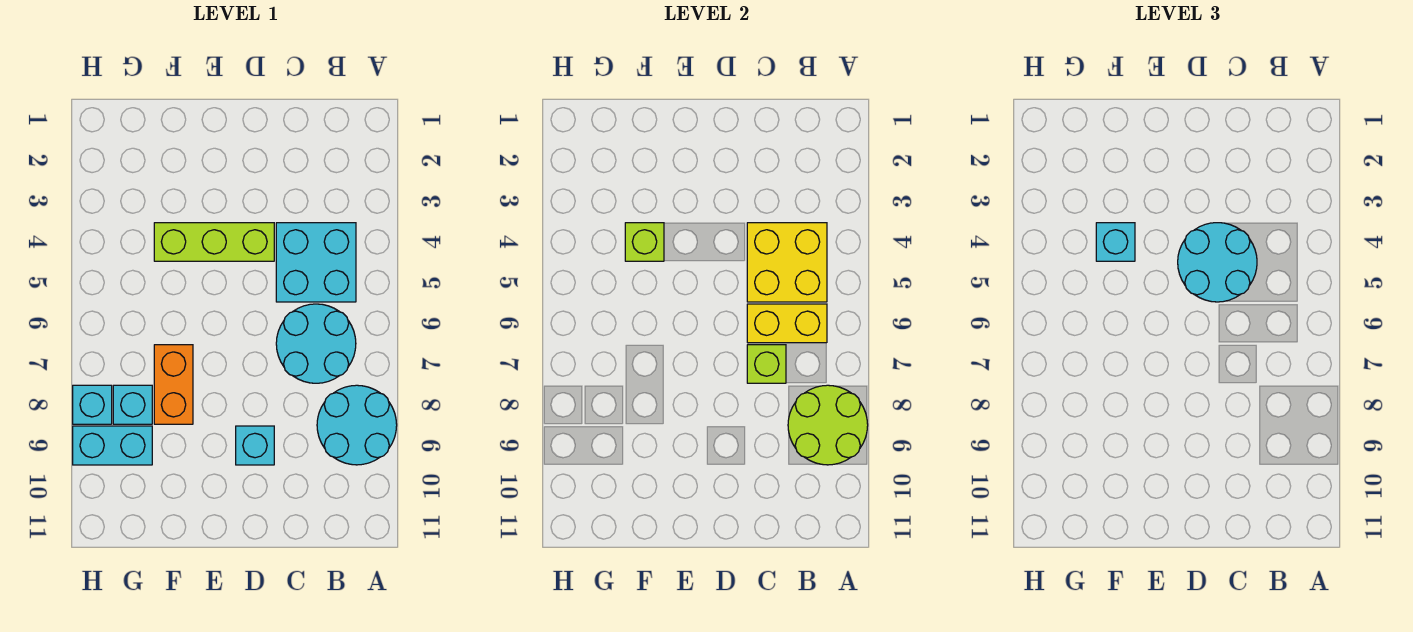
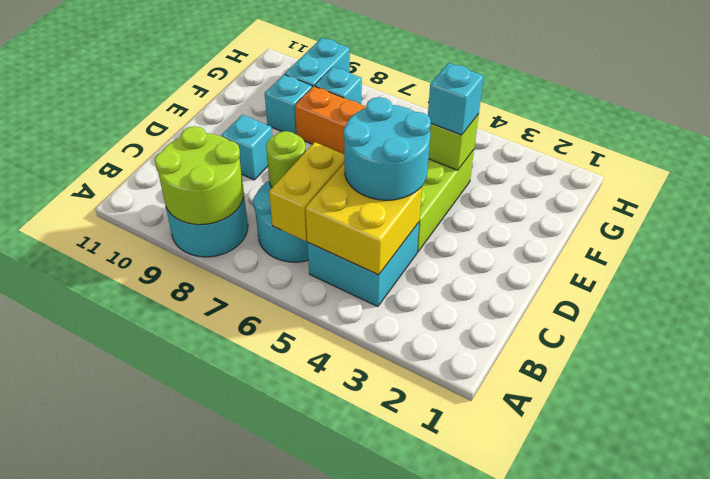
lime brick C7 level 2 -> lime round brick C7 level 2
cyan brick H8 level 1 -> cyan brick F9 level 1

